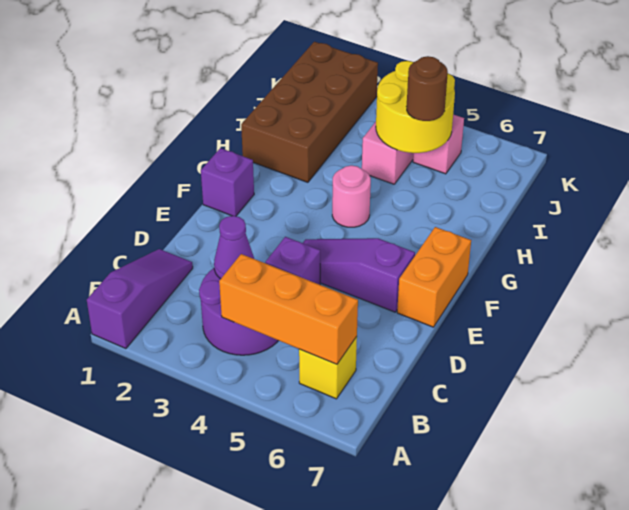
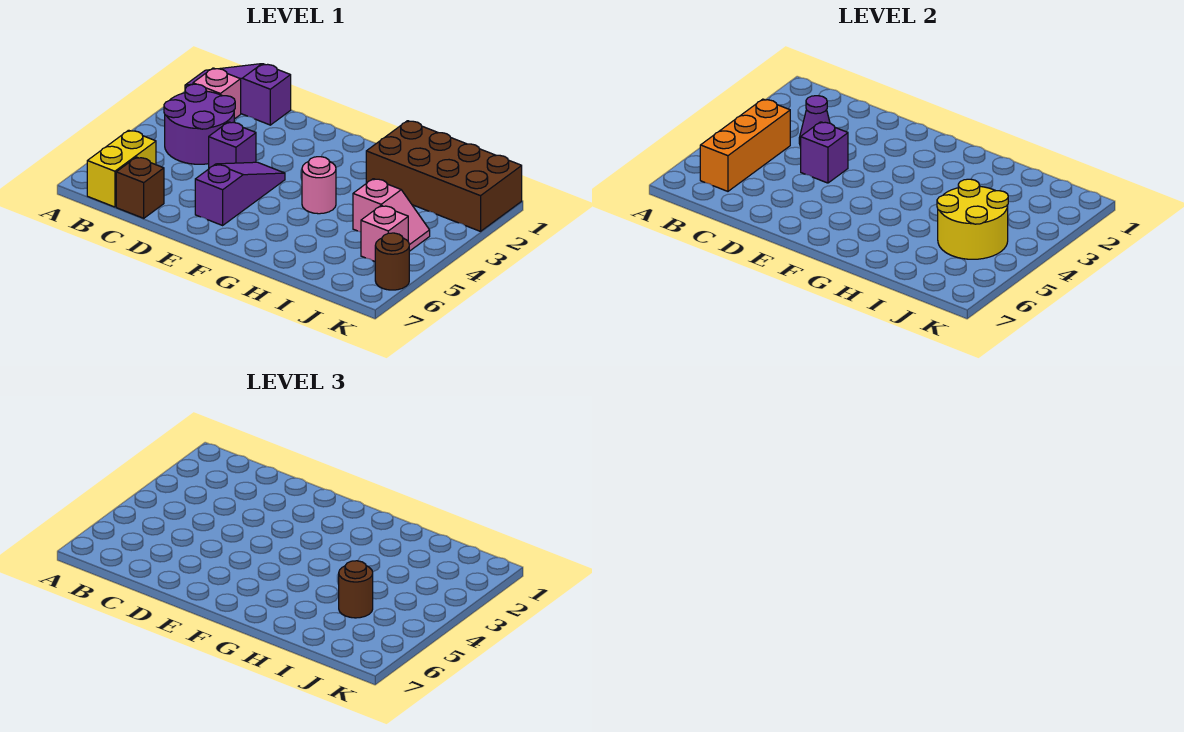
purple slope A1:C1 level 1 top A -> purple slope A1:C1 level 1 top C
none -> pink brick B2 level 1
yellow brick B6 level 1 -> yellow brick B6:B7 level 1
none -> brown brick C7 level 1
orange brick E7:F7 level 1 -> none
purple brick F1 level 1 -> purple brick D4 level 2
none -> brown round brick K6 level 1

